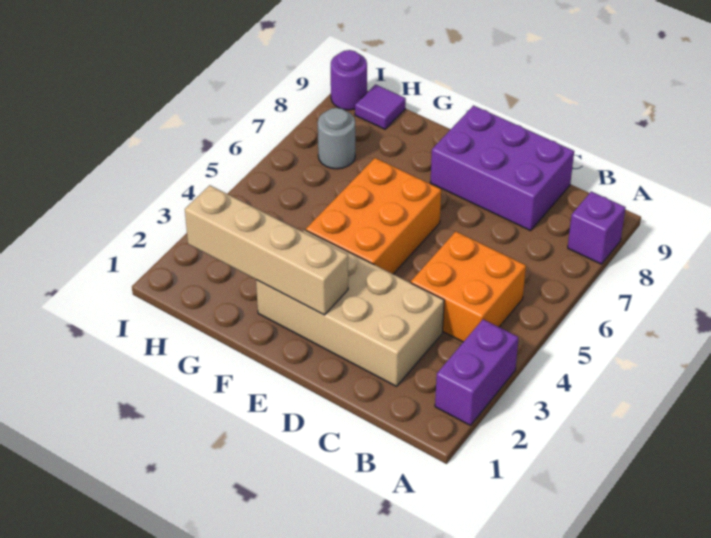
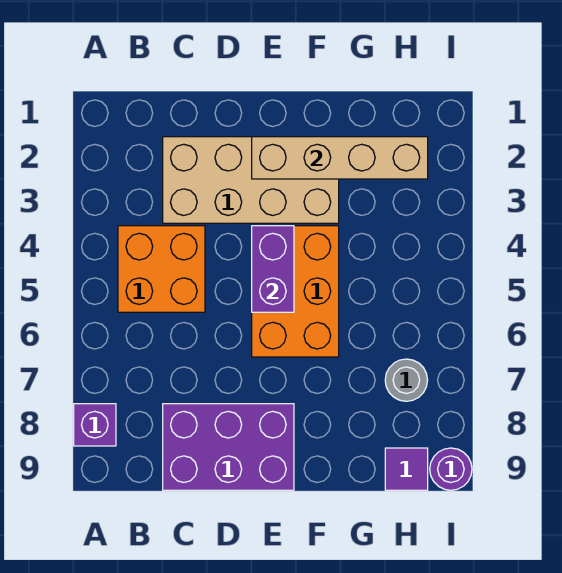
purple brick A2:A3 level 1 -> purple brick E4:E5 level 2

